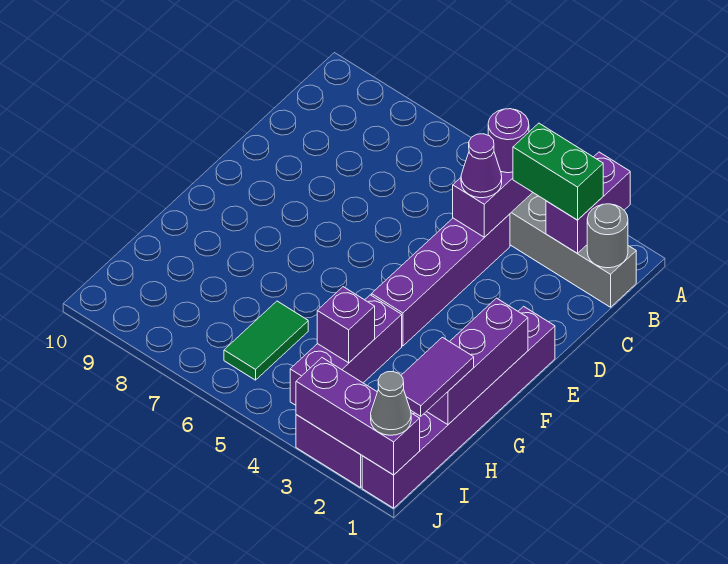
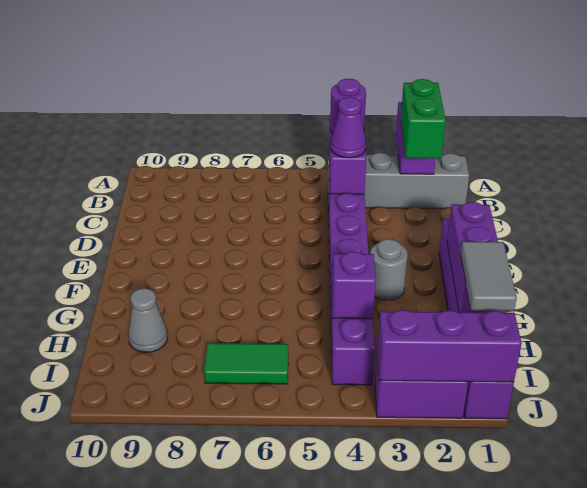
grey round brick B1 level 2 -> grey round brick F3 level 1
green brick B2:B3 level 3 -> green brick B2:C2 level 3
purple tile H1:I1 level 3 -> grey tile H1:I1 level 3
green tile H6:I6 level 1 -> green tile I6:I7 level 1
grey cone J1 level 3 -> grey cone H9 level 1

